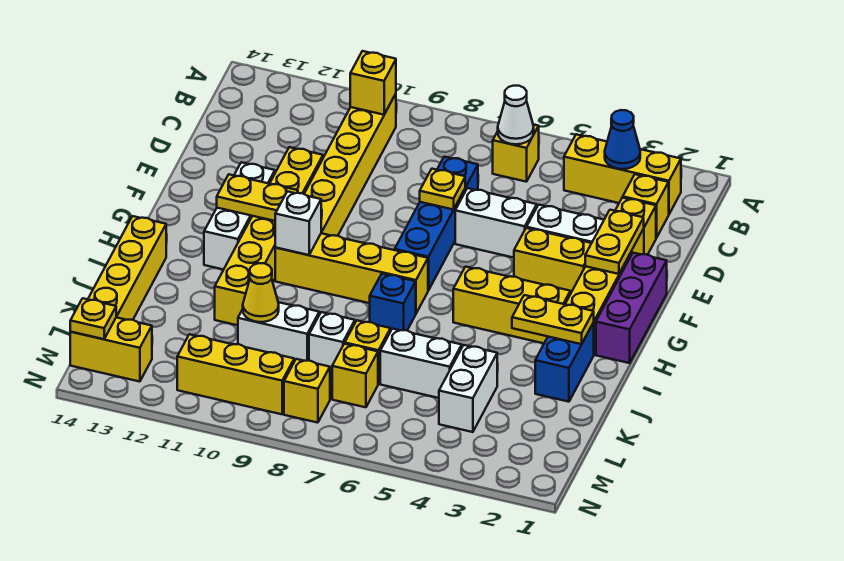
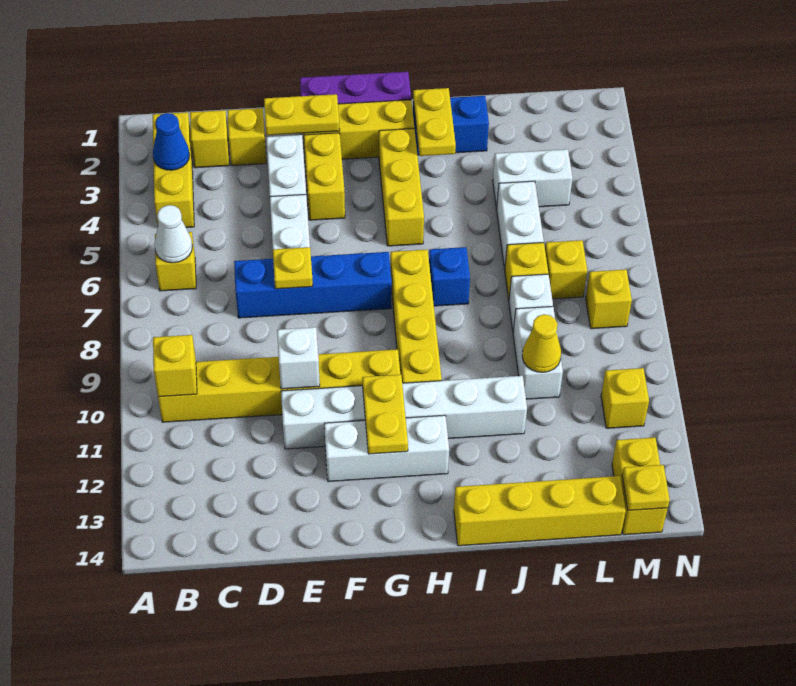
yellow brick E11:J11 level 1 -> white brick E11:J11 level 1
white brick H10 level 2 -> white brick E10 level 2
yellow brick M9:M11 level 1 -> yellow brick M11 level 1

